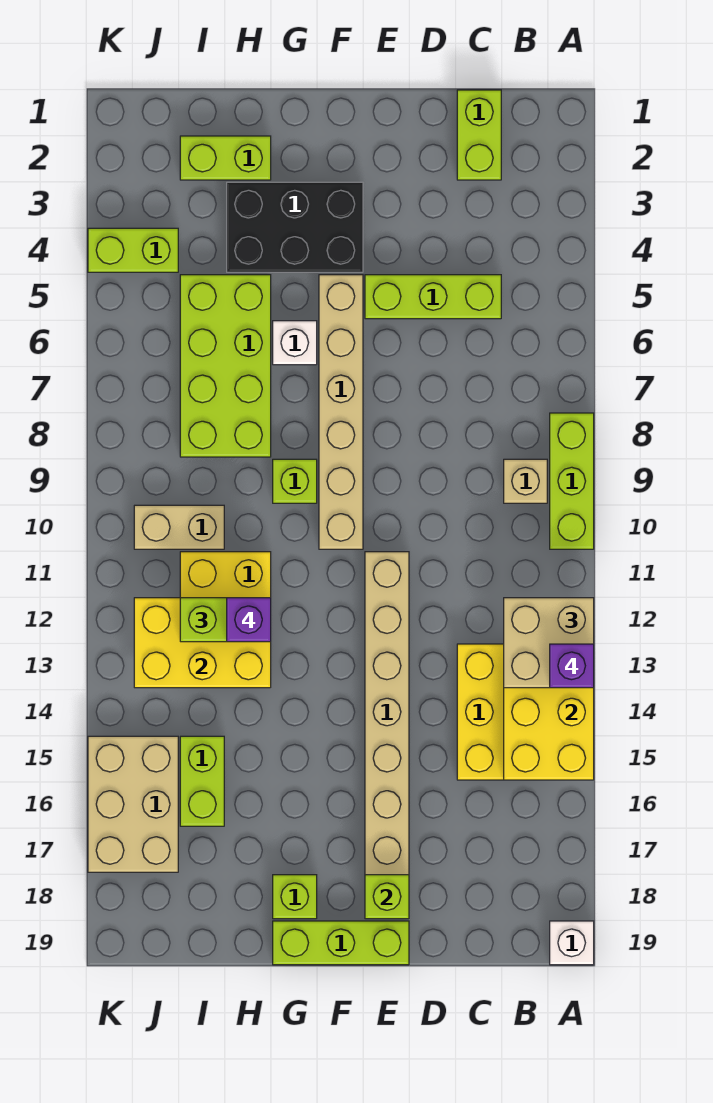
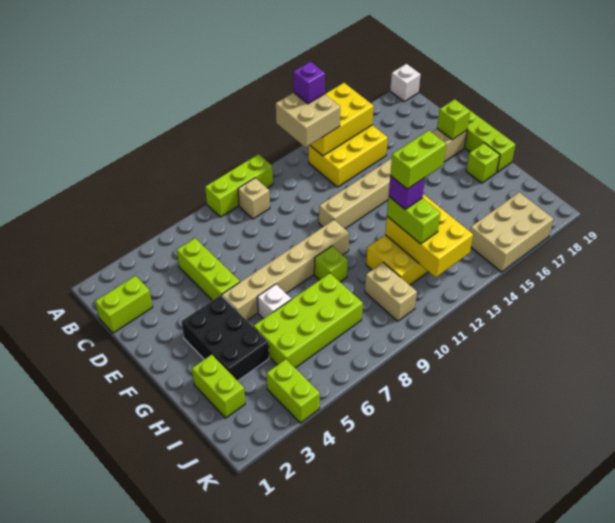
lime brick I15:I16 level 1 -> lime brick H12:H13 level 5

